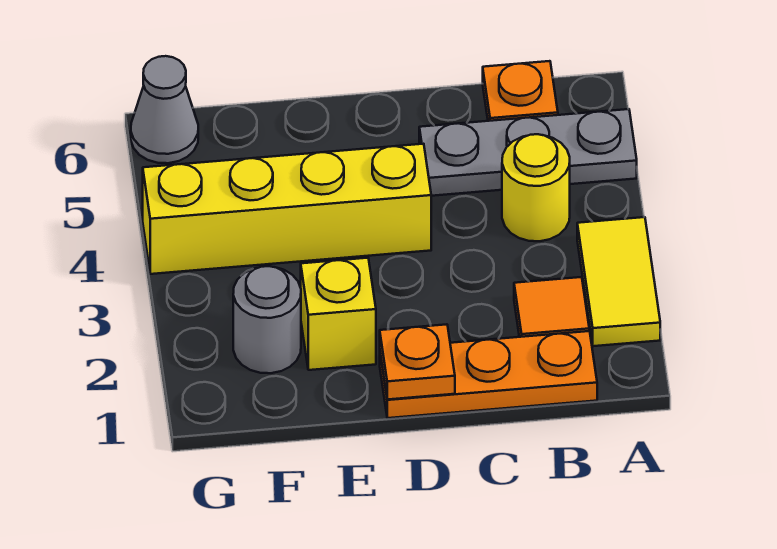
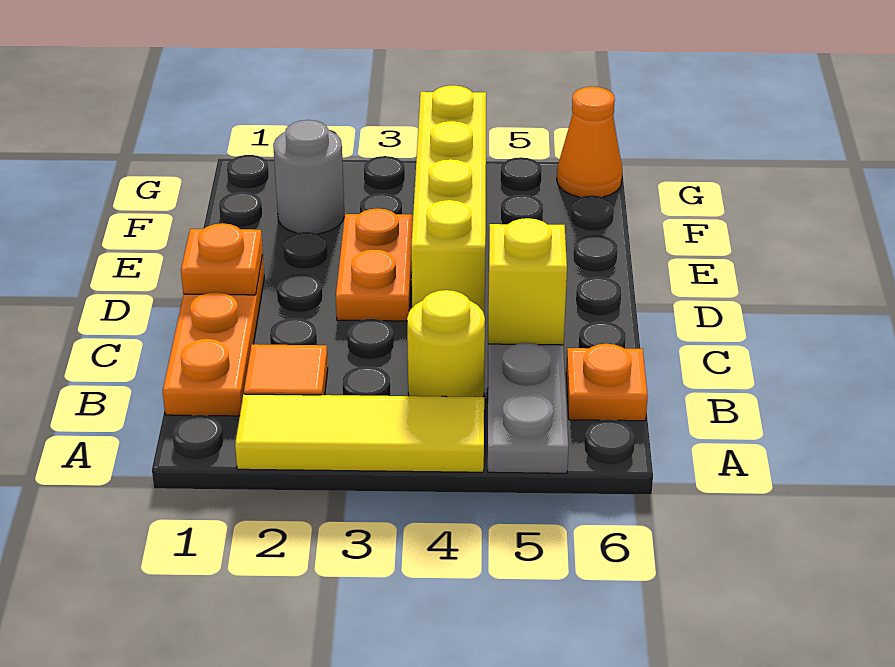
yellow tile A2:A3 level 1 -> yellow tile A2:A4 level 1
none -> orange plate D3:E3 level 1
yellow brick E2 level 1 -> yellow brick C5 level 2
grey cone G6 level 1 -> orange cone G6 level 1

